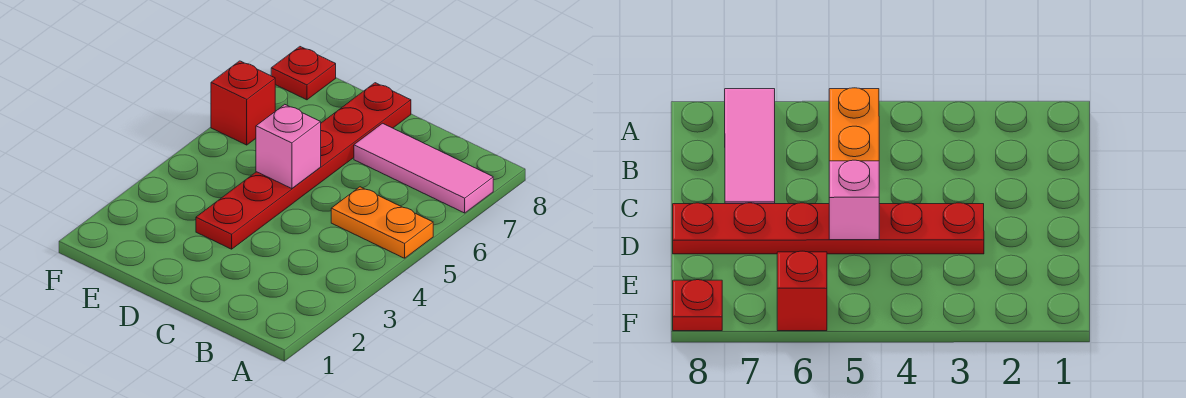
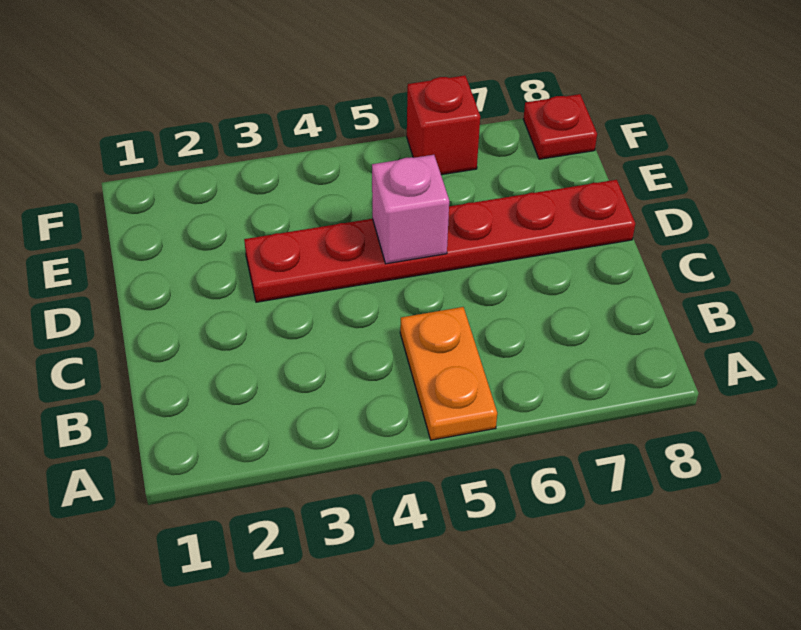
pink tile A7:C7 level 1 -> none

